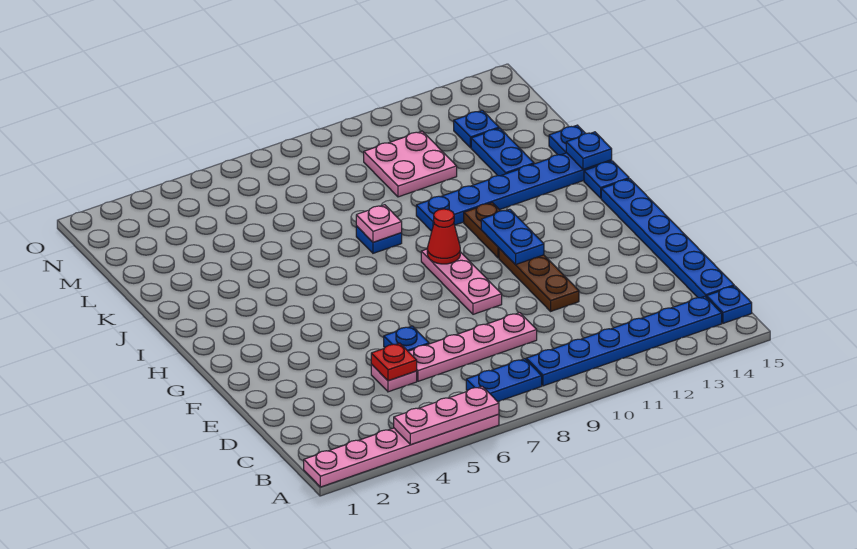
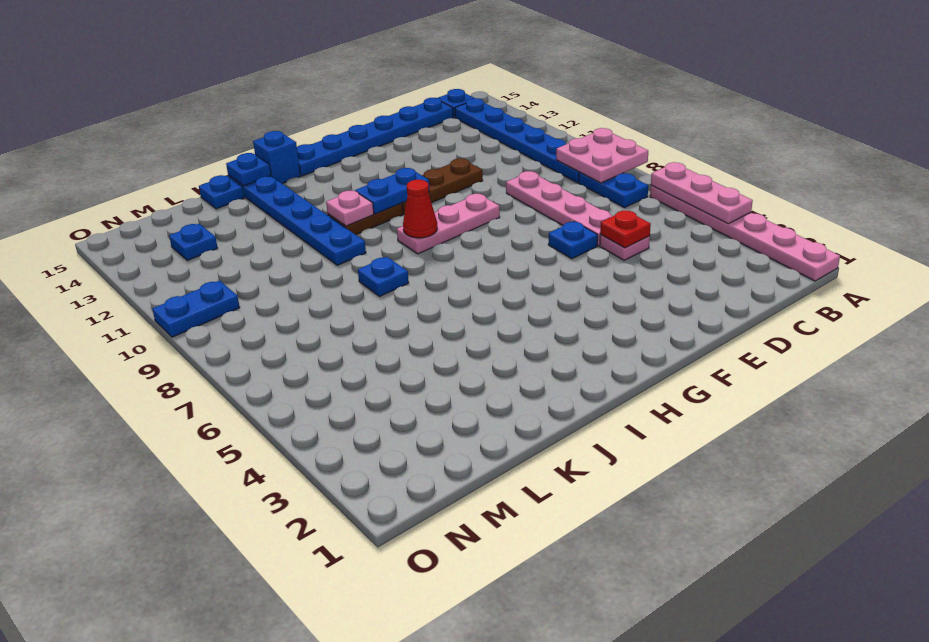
blue plate I15 level 1 -> blue brick I15 level 1
pink plate J8 level 2 -> pink plate I11 level 2
blue plate K13:L13 level 1 -> blue plate N10:O10 level 1
pink plate L10:M11 level 1 -> pink plate A8:B9 level 2

